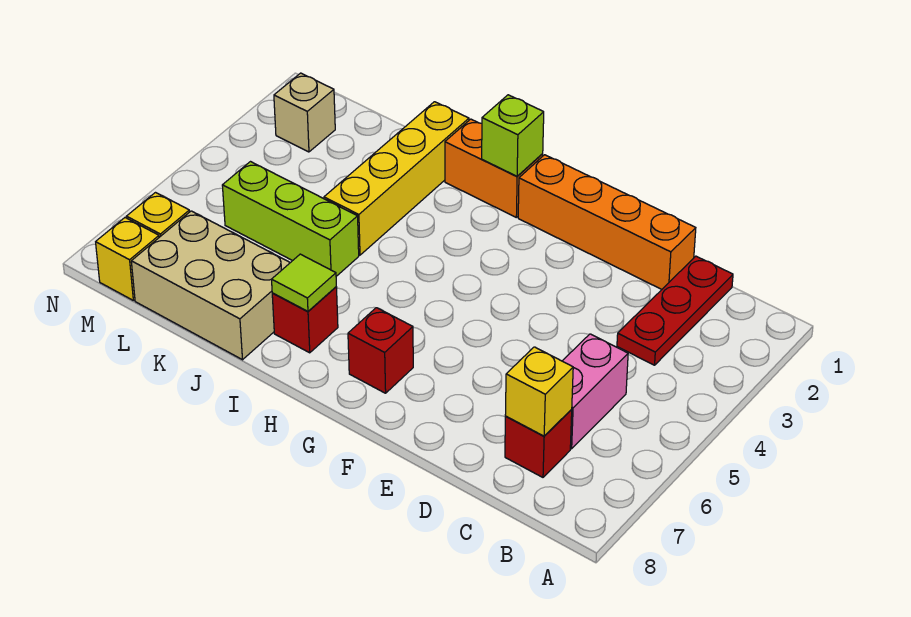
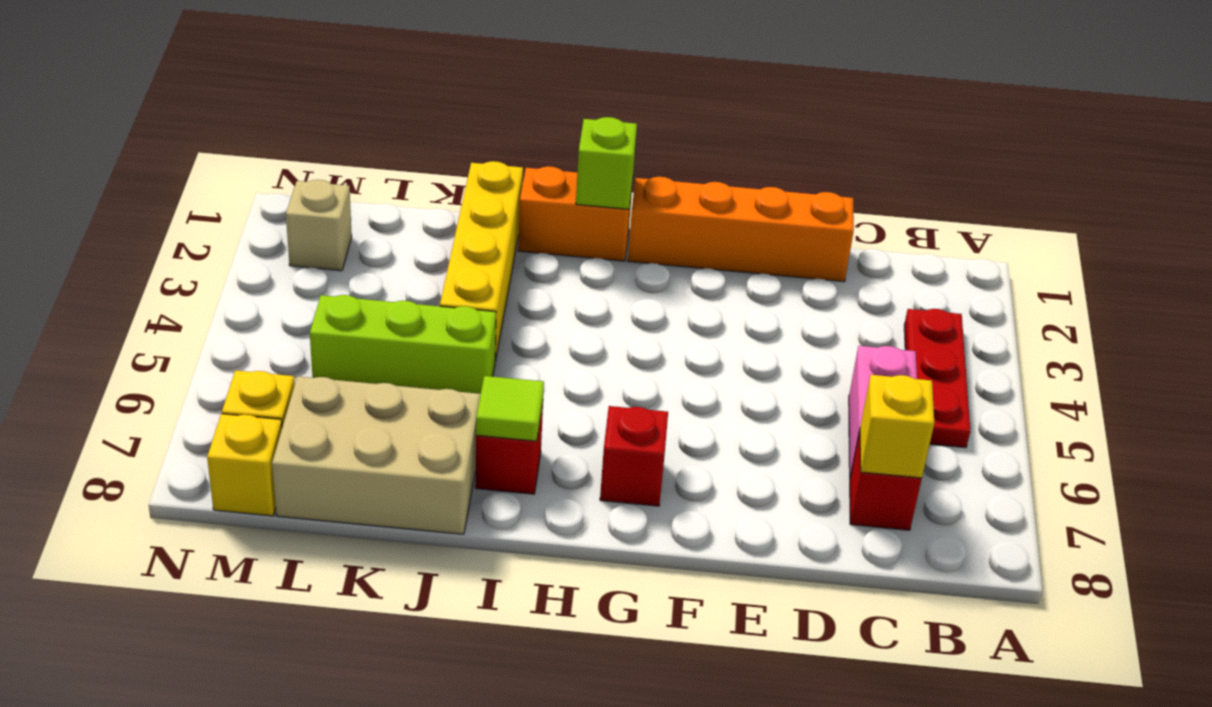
red plate C1:C3 level 1 -> red plate B3:B5 level 1

